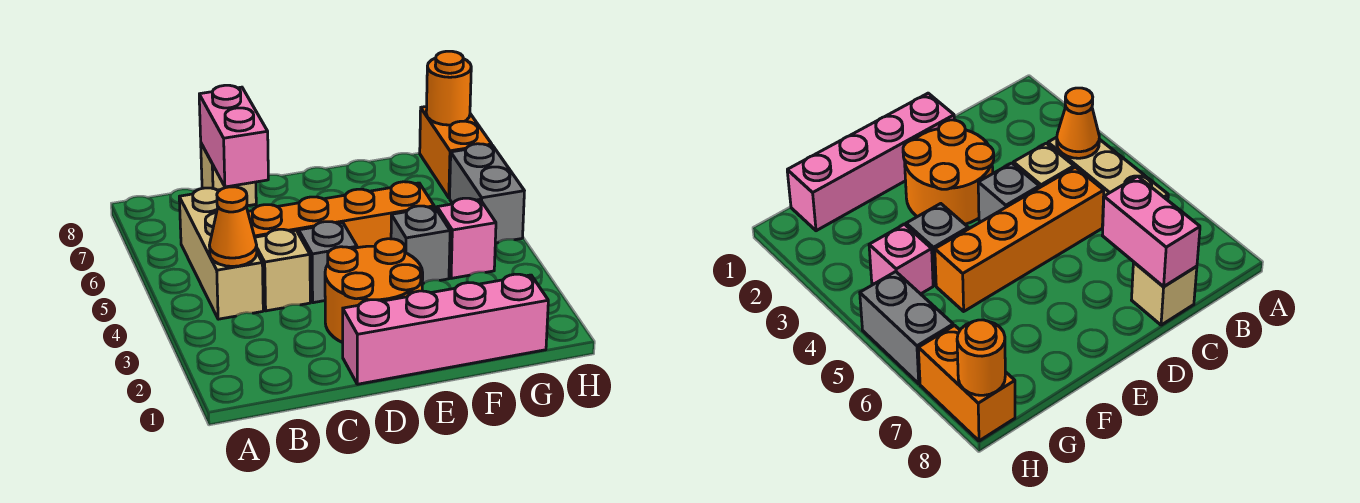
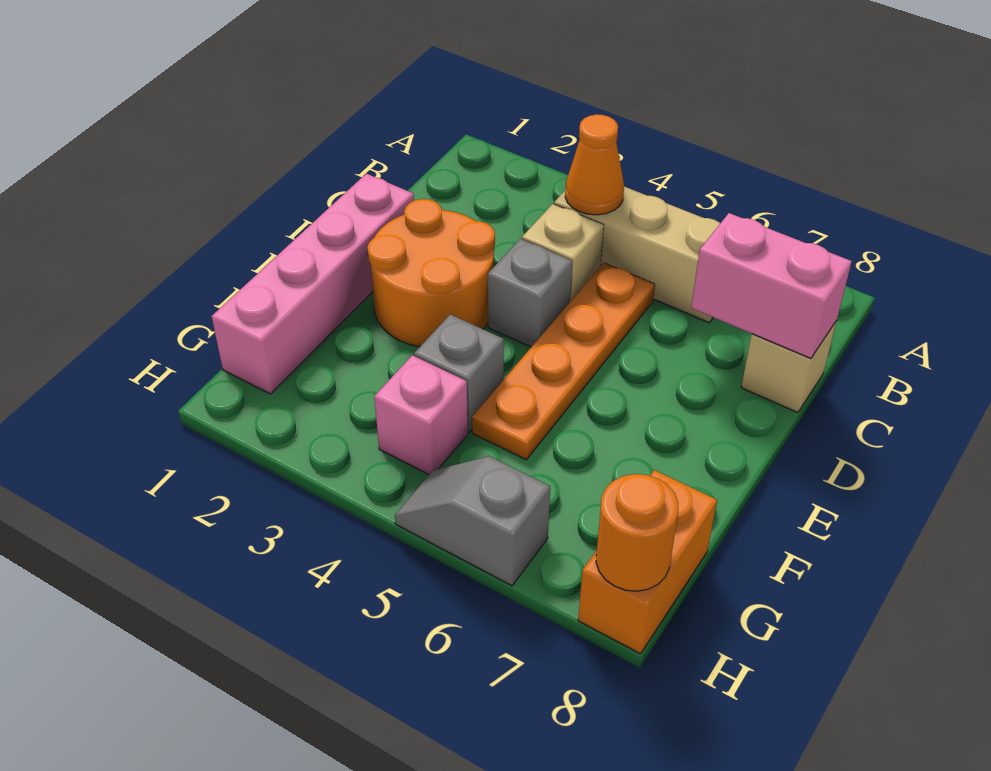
orange brick C5:F5 level 1 -> orange plate C5:F5 level 1
grey brick H5:H6 level 1 -> grey slope H5:H6 level 1 top 6
orange brick H7:H8 level 1 -> orange brick G8:H8 level 1

